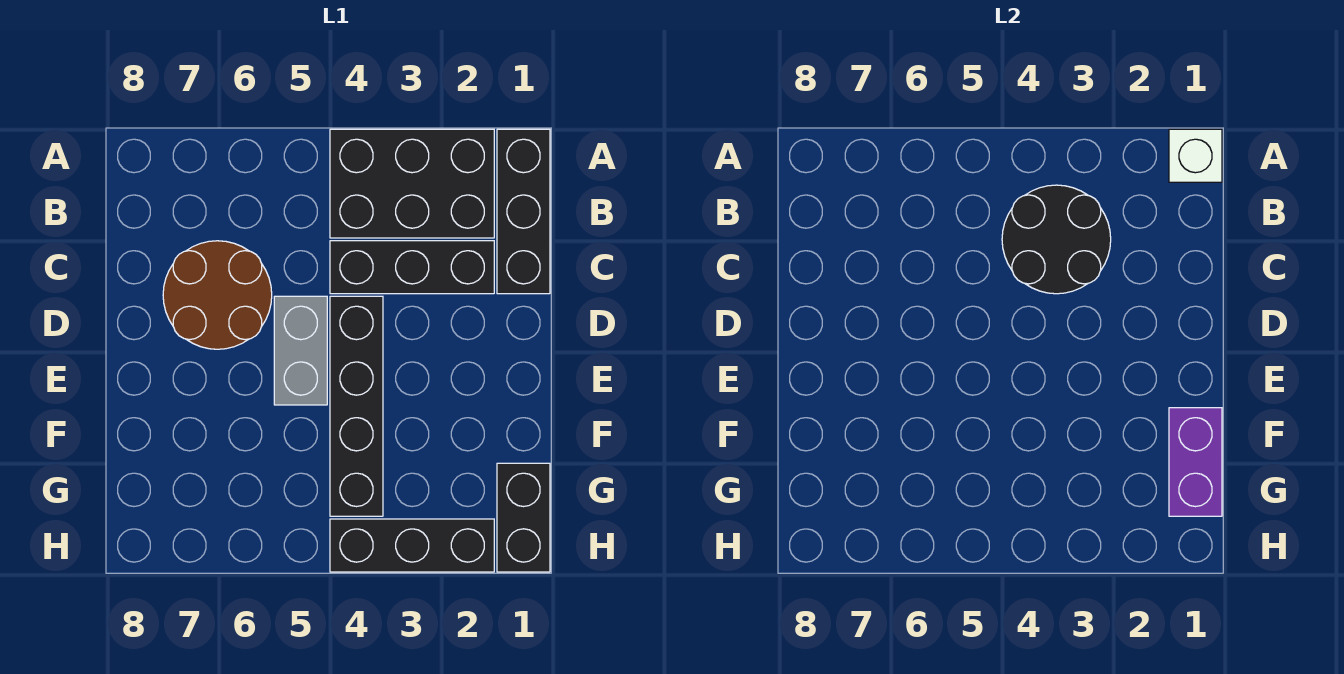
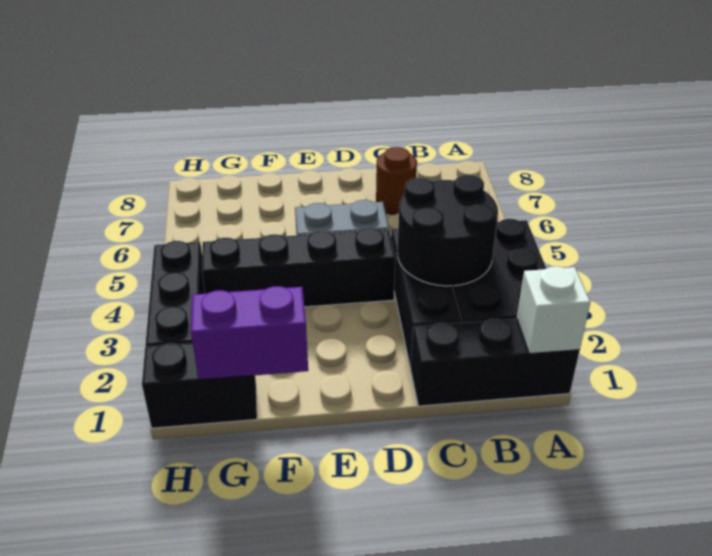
brown round brick C6:D7 level 1 -> brown round brick C7 level 1

